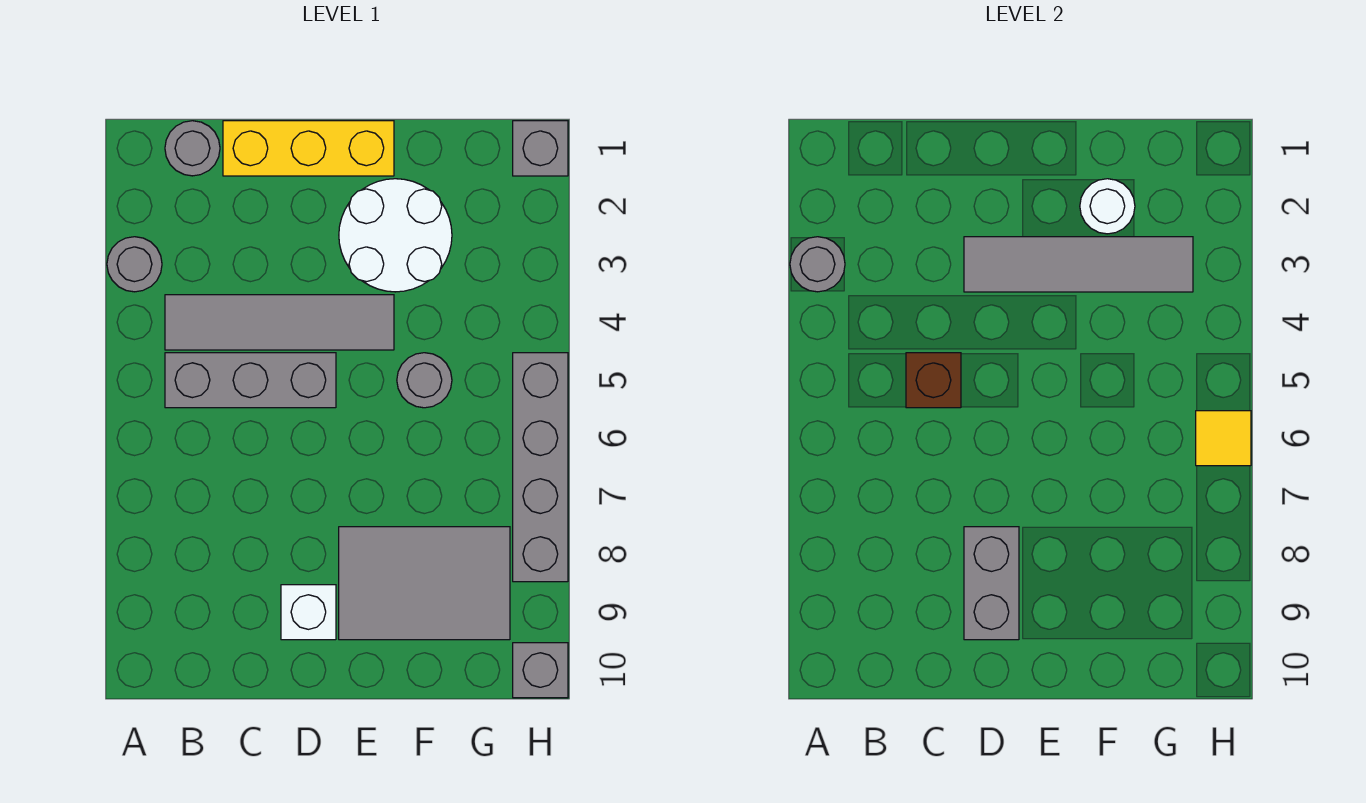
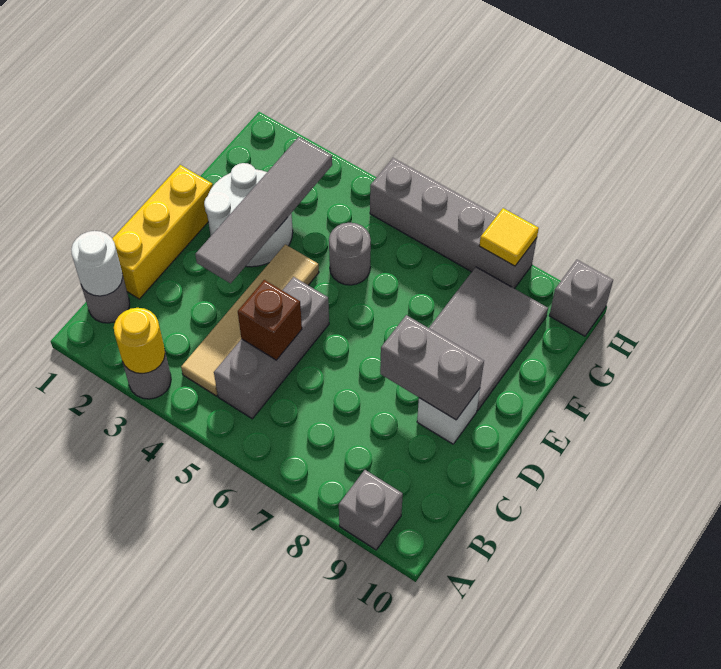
grey round brick A3 level 2 -> yellow round brick A3 level 2
grey tile B4:E4 level 1 -> tan tile B4:E4 level 1
white round brick F2 level 2 -> white round brick B1 level 2
grey brick H1 level 1 -> grey brick A9 level 1
yellow tile H6 level 2 -> yellow tile H8 level 2

